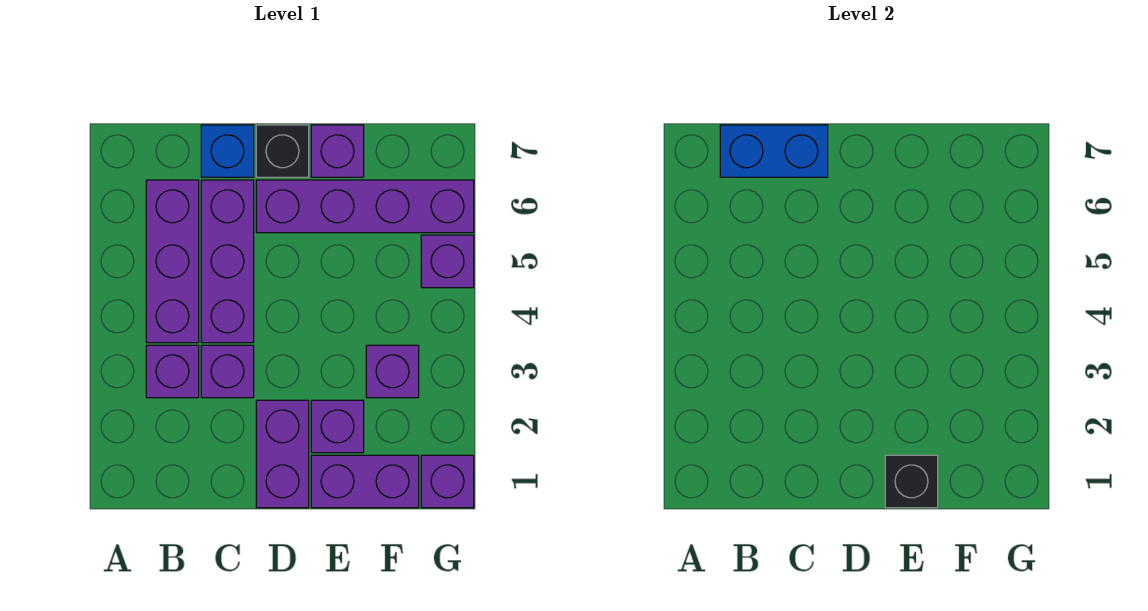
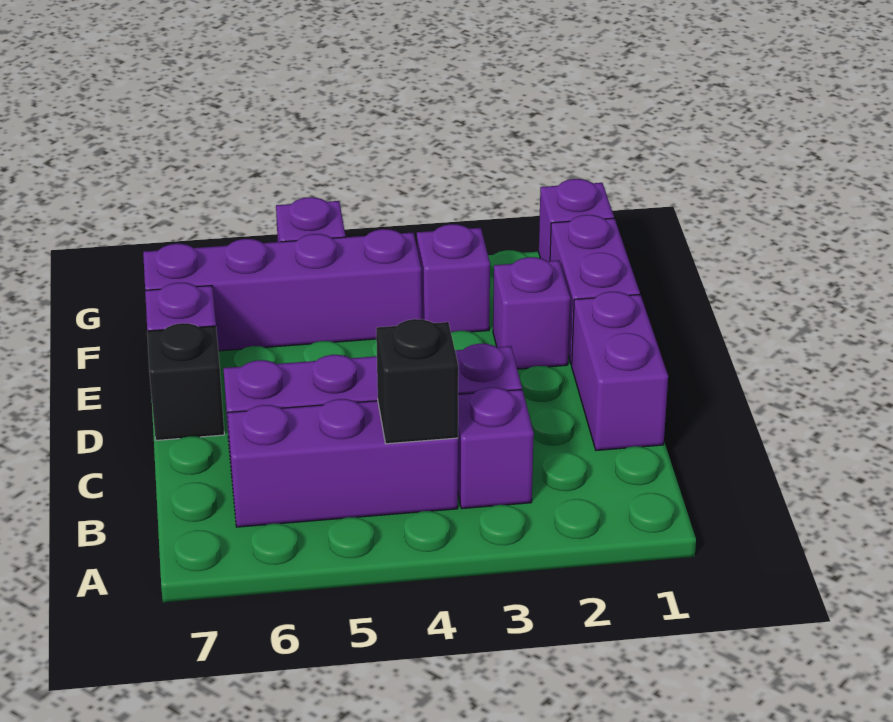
blue brick B7:C7 level 2 -> none
blue brick C7 level 1 -> none
purple brick D1:D2 level 1 -> purple brick C1:D1 level 1
purple brick D6:G6 level 1 -> purple brick F4:F7 level 1
black brick E1 level 2 -> black brick B4 level 2

